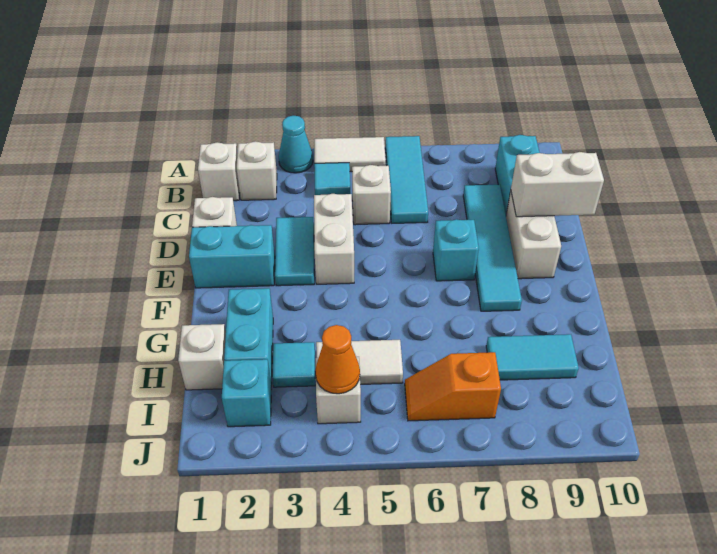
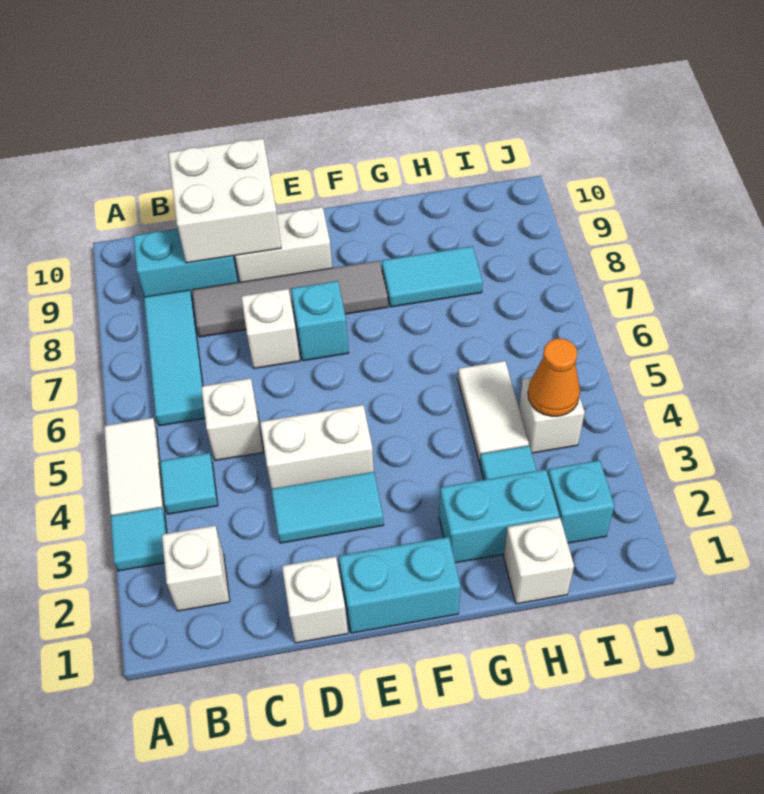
cyan cone A3 level 1 -> cyan tile A3 level 1
cyan tile A6:C6 level 1 -> cyan tile B6:B8 level 1
white brick B1 level 1 -> white brick D7 level 1
cyan tile C8:F8 level 1 -> grey tile C8:F8 level 1
white brick D9:D10 level 2 -> white brick C9:D10 level 2
cyan brick E1:E2 level 1 -> cyan brick E1:F1 level 1
cyan tile H8:H9 level 1 -> cyan tile G8:H8 level 1
orange slope I6:I7 level 1 top 7 -> none

